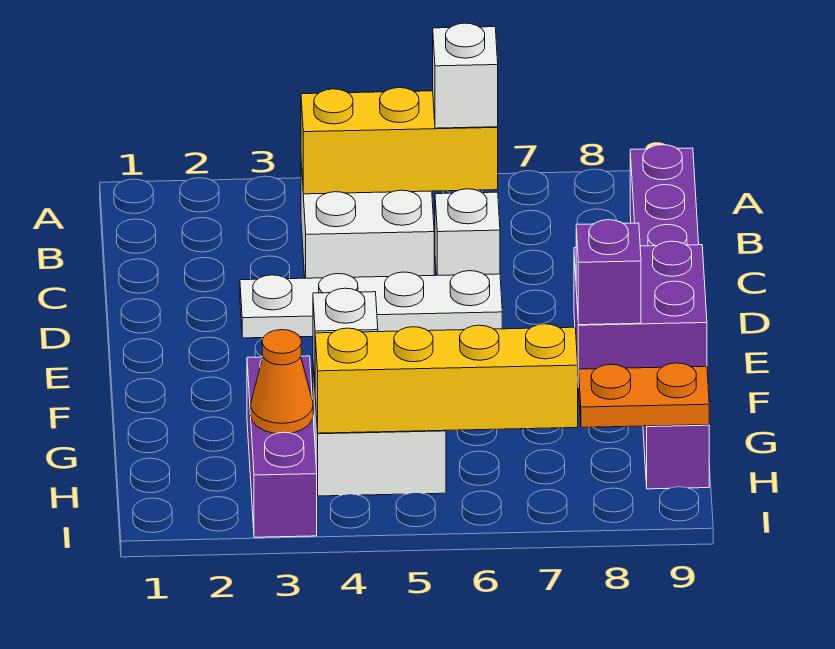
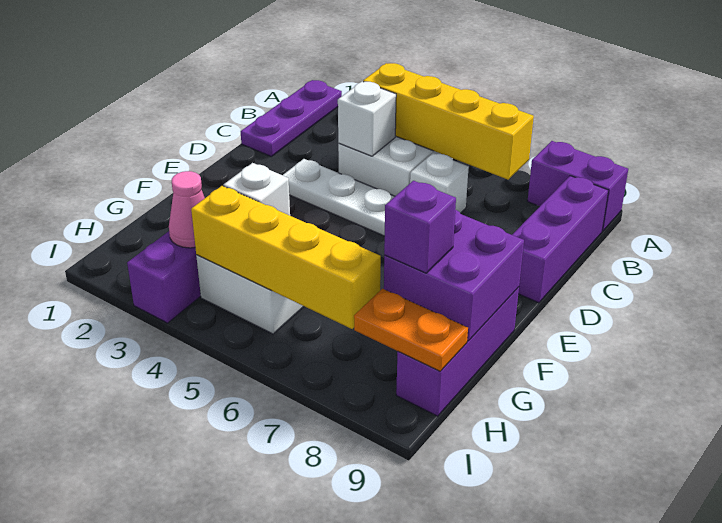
none -> purple plate A1:C1 level 1
none -> purple brick A8:A9 level 1
yellow brick B4:B6 level 2 -> yellow brick B4:B7 level 2
white brick B6 level 3 -> white brick C4 level 2
orange cone H3 level 2 -> pink cone H3 level 2

